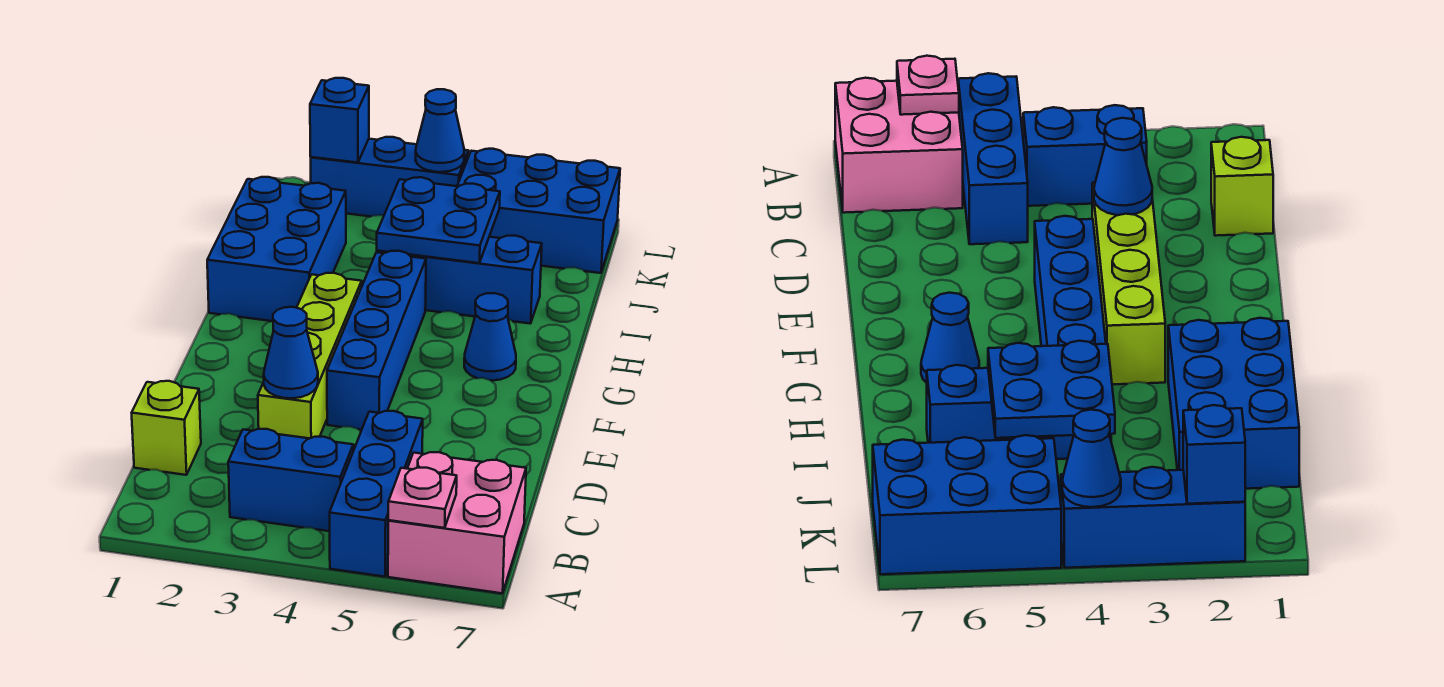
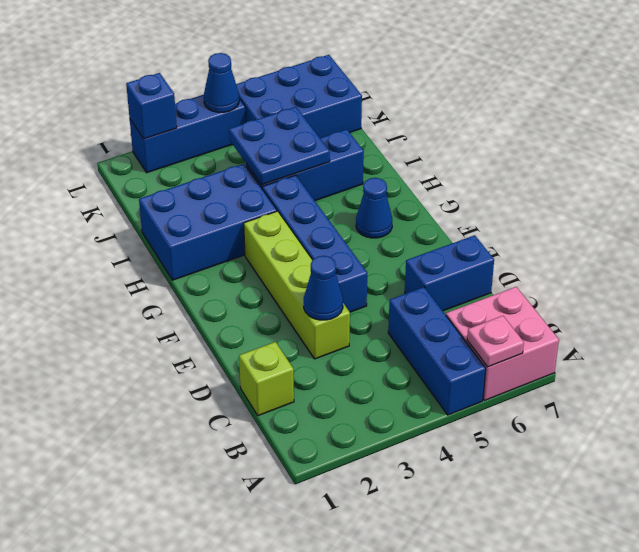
blue brick B3:B4 level 1 -> blue brick D6:D7 level 1
blue brick H1:J2 level 1 -> blue brick H1:I3 level 1

